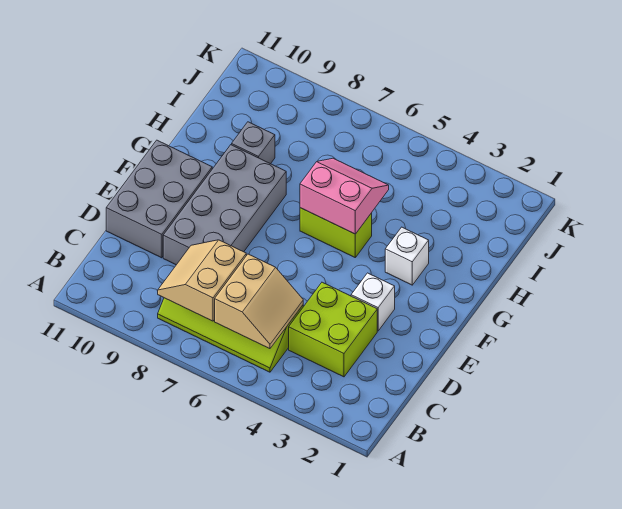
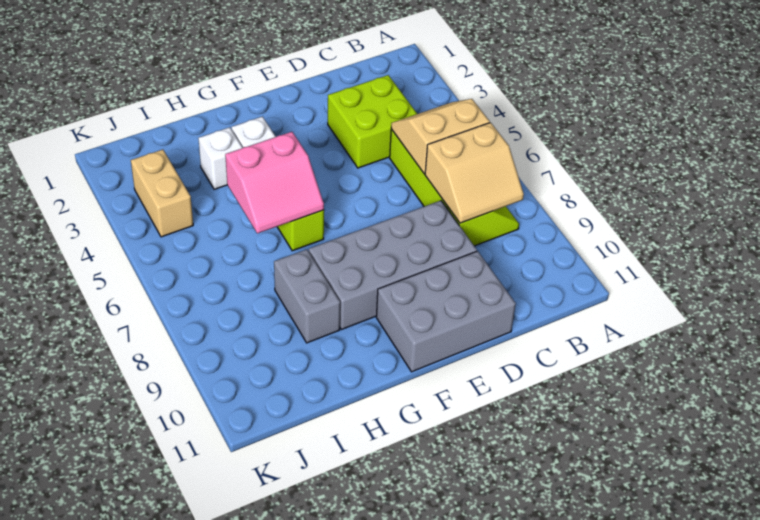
white brick E3 level 1 -> white brick H3 level 1
pink slope G5:H6 level 2 top G -> pink slope G5:H6 level 2 top 5
grey brick H9 level 1 -> grey brick H8:H9 level 1
none -> tan brick J3:J4 level 1

